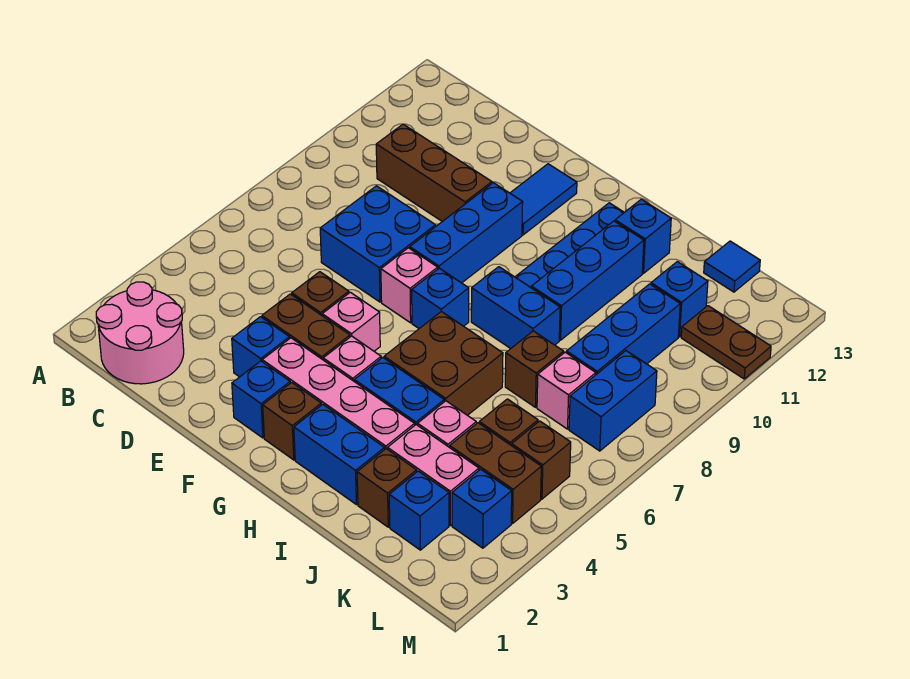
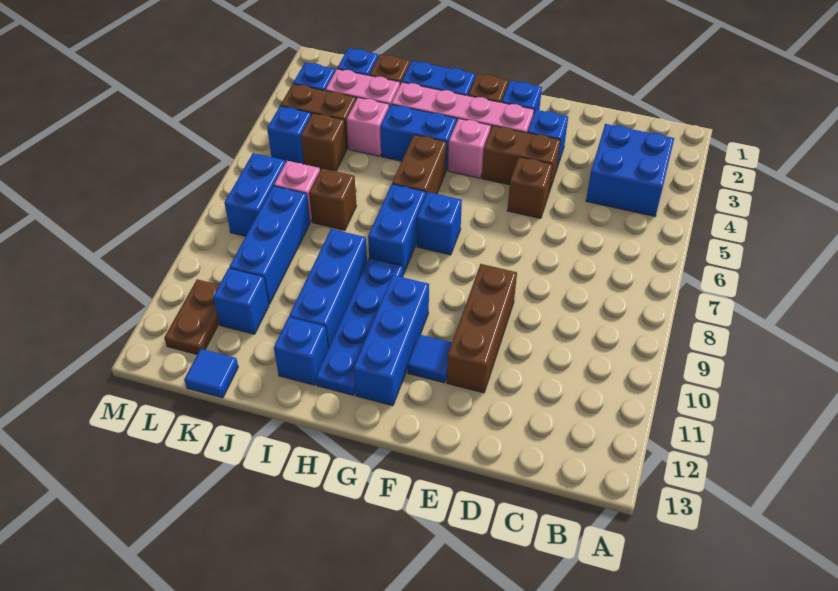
pink round brick B1:C2 level 1 -> none
brown brick C10:E10 level 1 -> brown brick E9:E11 level 1
blue brick D7:E8 level 1 -> blue brick B3:C4 level 1
pink brick F5 level 1 -> none
pink brick F7 level 1 -> none
blue brick F8:F10 level 1 -> blue brick G10:G12 level 1
blue tile F11:F12 level 1 -> blue tile F11 level 1
brown brick H5:I6 level 1 -> brown brick H5:H6 level 1
blue brick H8:I8 level 1 -> blue brick H7:H8 level 1
brown brick L5 level 1 -> blue brick L5 level 1
brown plate L11:M11 level 1 -> brown plate L11:L12 level 1

